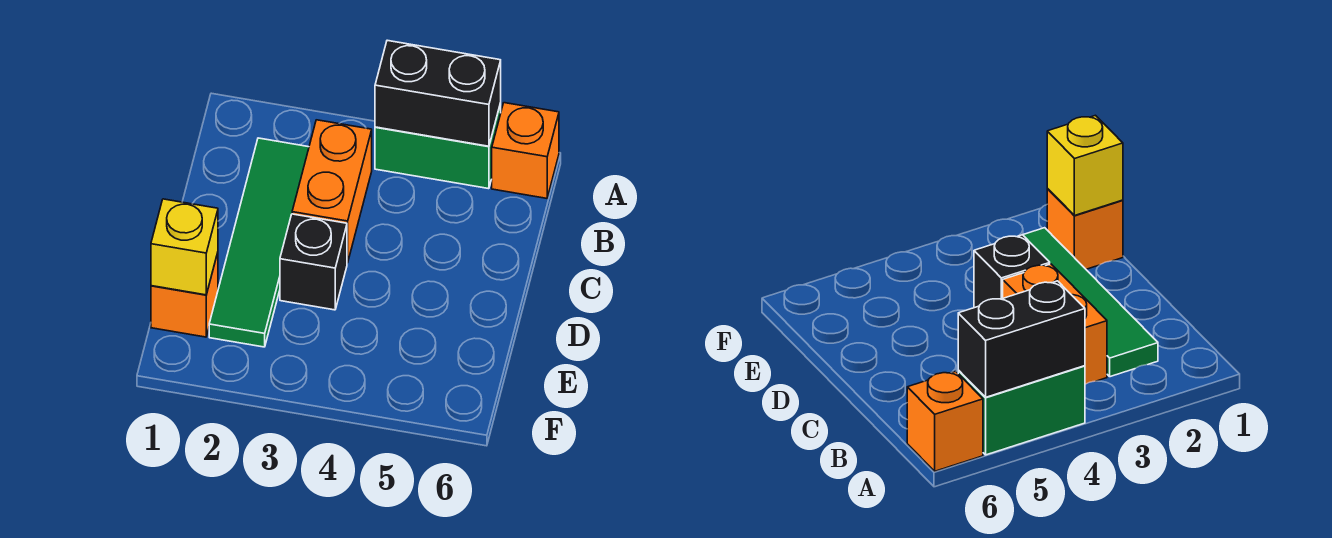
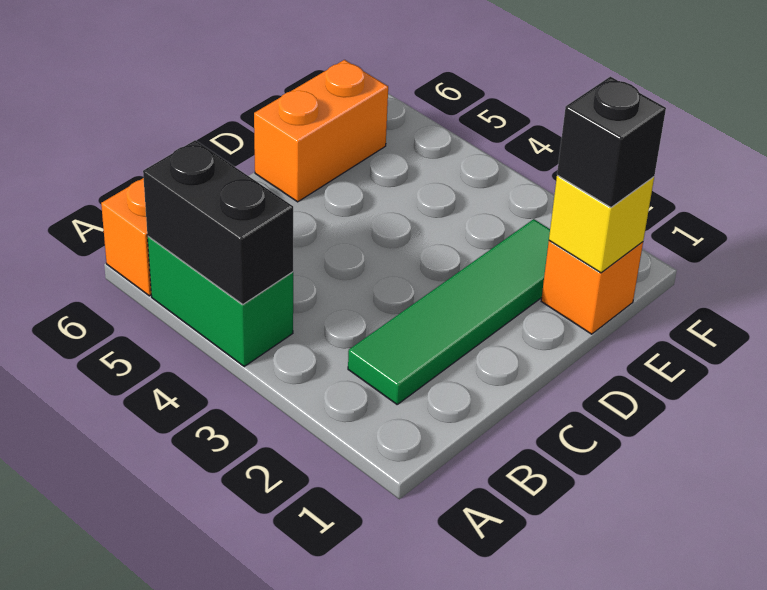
orange brick B3:C3 level 1 -> orange brick D6:E6 level 1
black brick D3 level 1 -> black brick E1 level 3

